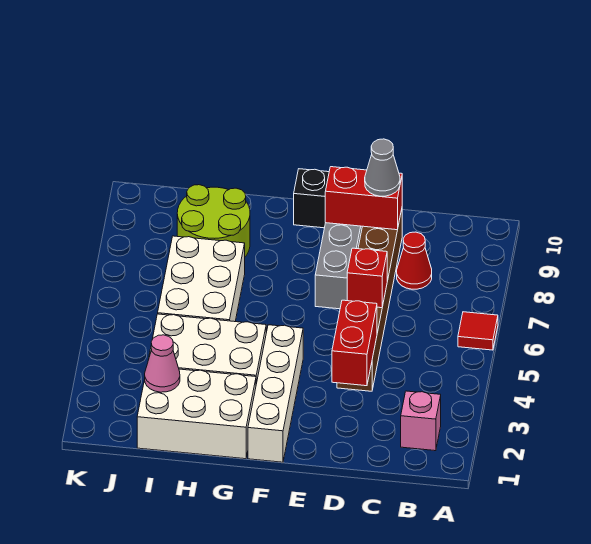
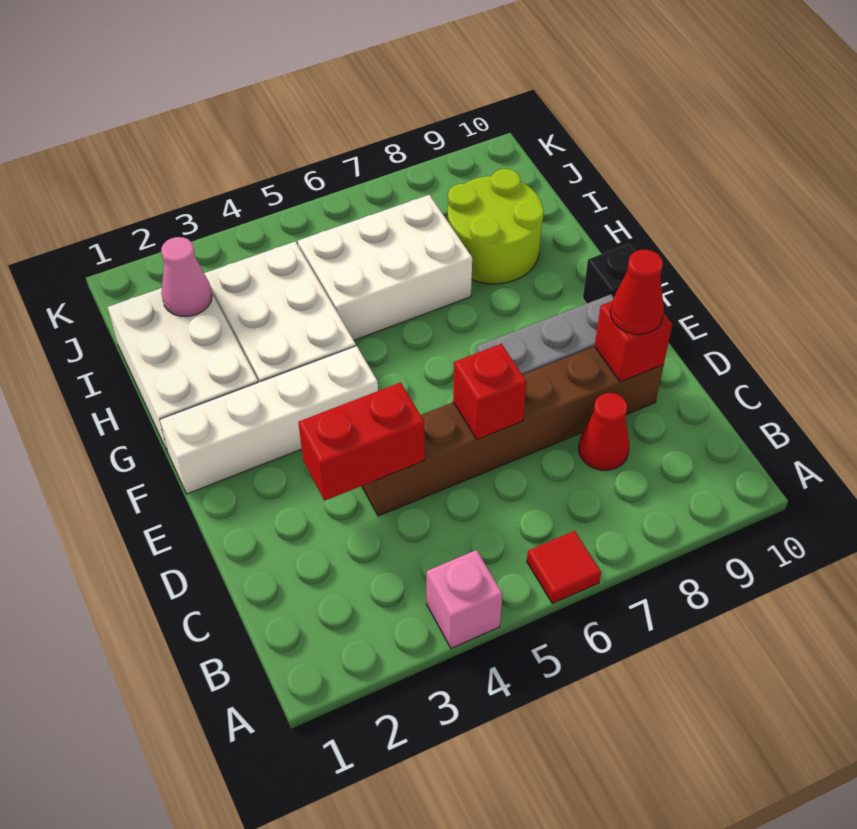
pink brick B2 level 1 -> pink brick A4 level 1
red brick D9:E9 level 2 -> red brick D9 level 2
grey cone D9 level 3 -> red cone D9 level 3

